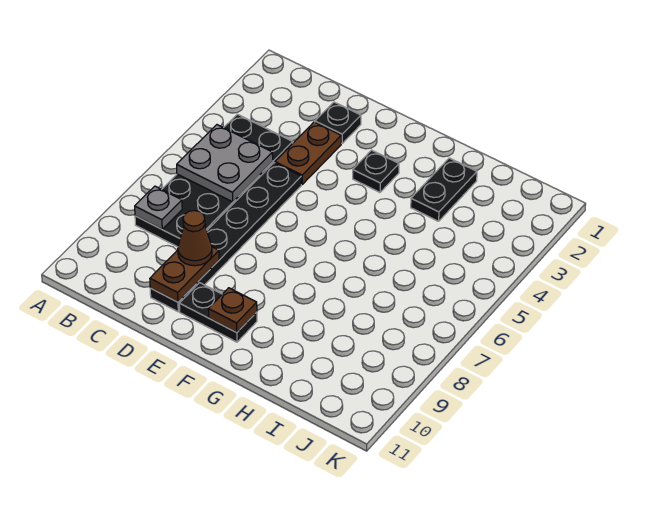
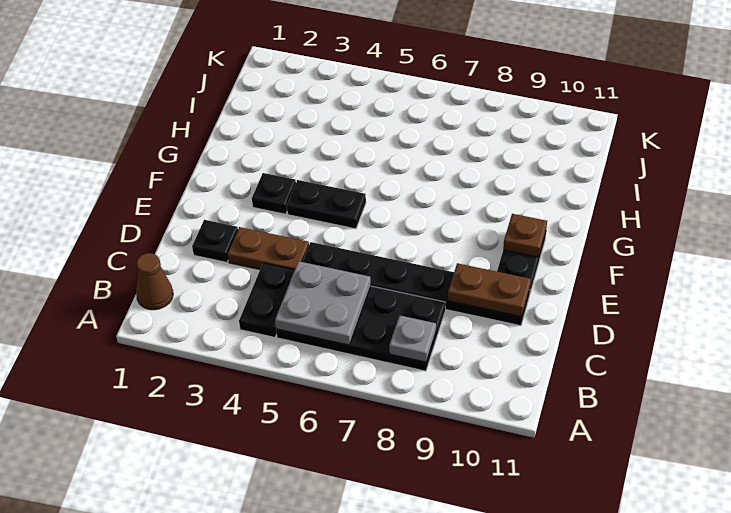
brown cone D9 level 3 -> brown cone B1 level 1
black plate H2:H3 level 1 -> black plate F4:F5 level 1

